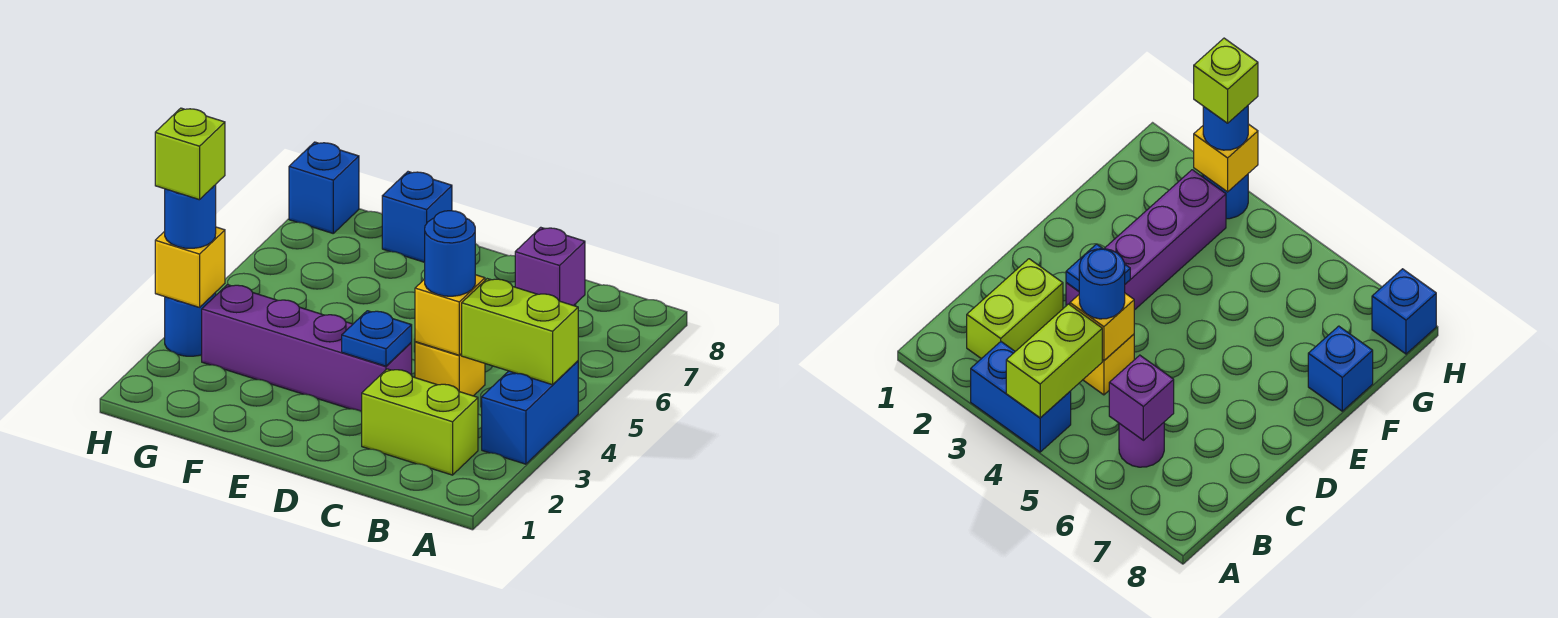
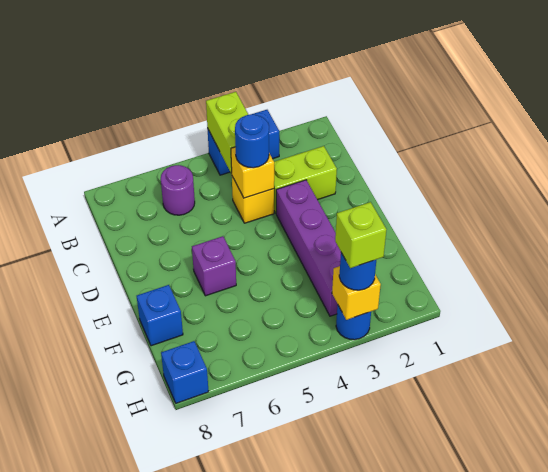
lime brick B2:C2 level 1 -> lime brick C2:C3 level 1
purple brick B6 level 2 -> purple brick E6 level 1
blue plate D3 level 2 -> none

